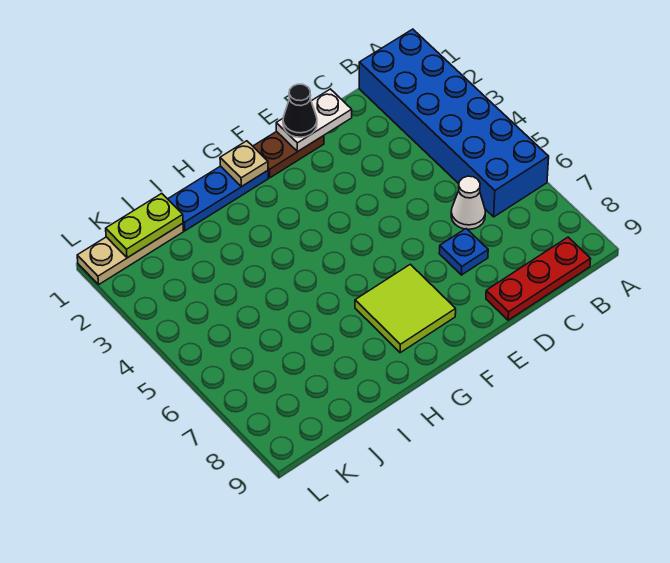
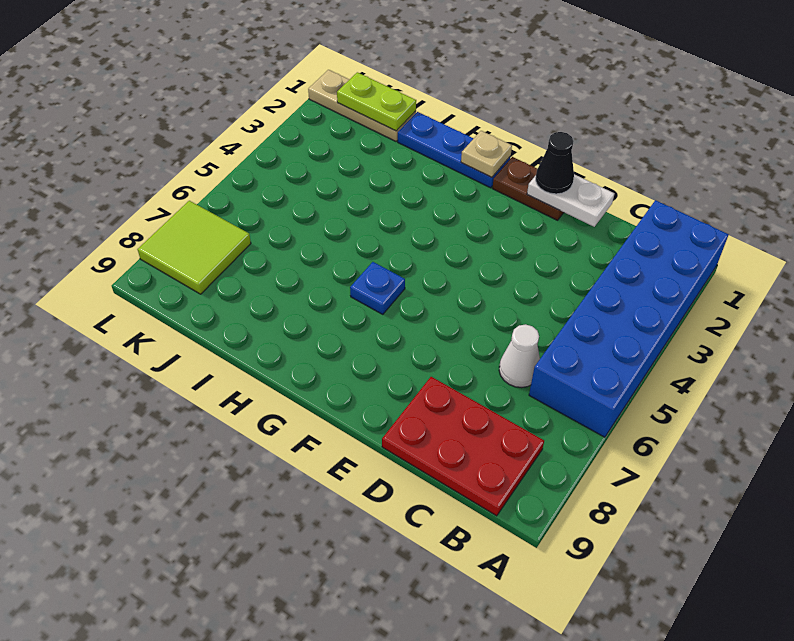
red plate B9:D9 level 1 -> red plate B8:D9 level 1
blue plate D7 level 1 -> blue plate G6 level 1
lime tile F7:G8 level 1 -> lime tile K7:L8 level 1

